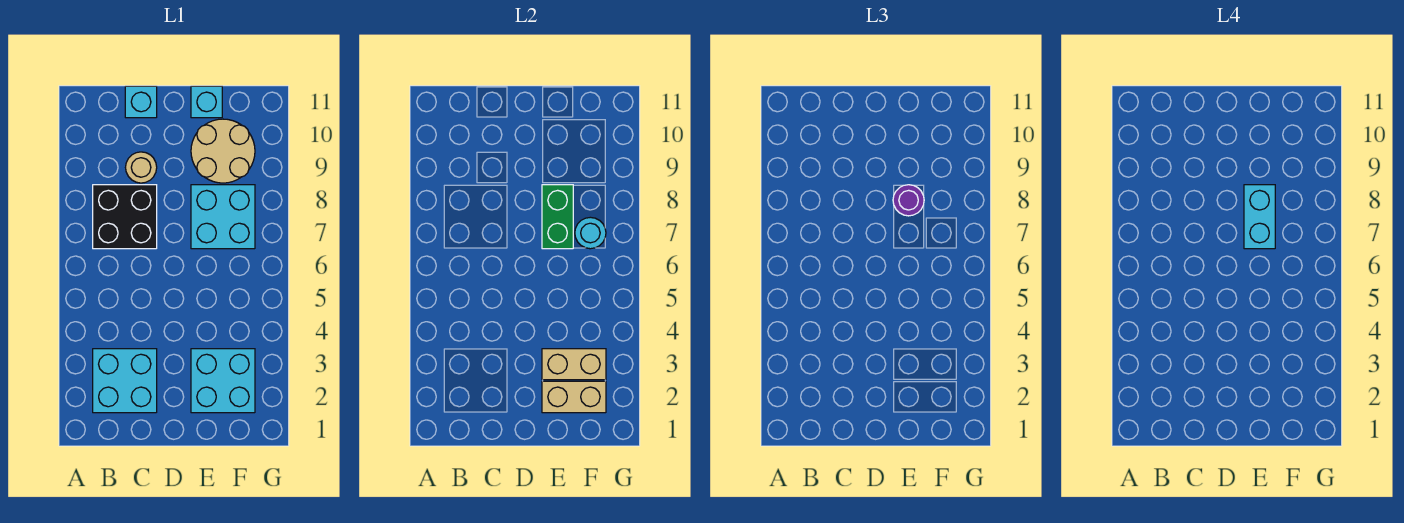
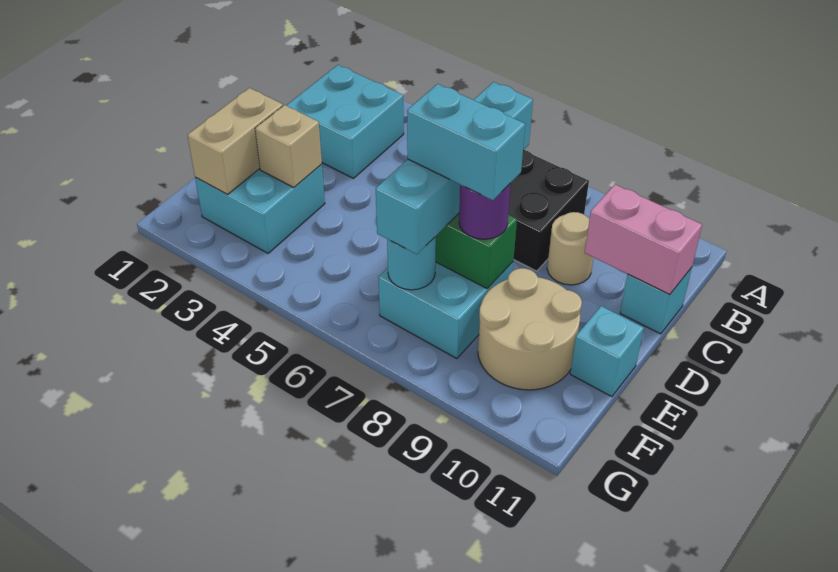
none -> cyan brick C7:F7 level 3
none -> pink brick C10:C11 level 2
tan brick E3:F3 level 2 -> tan brick E3 level 2

